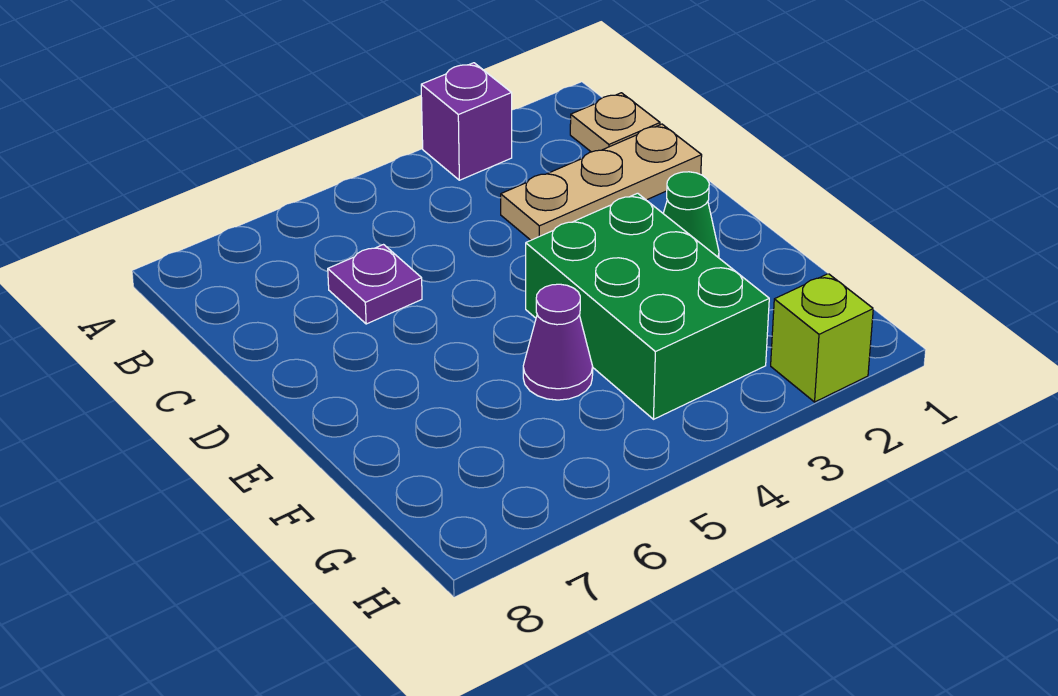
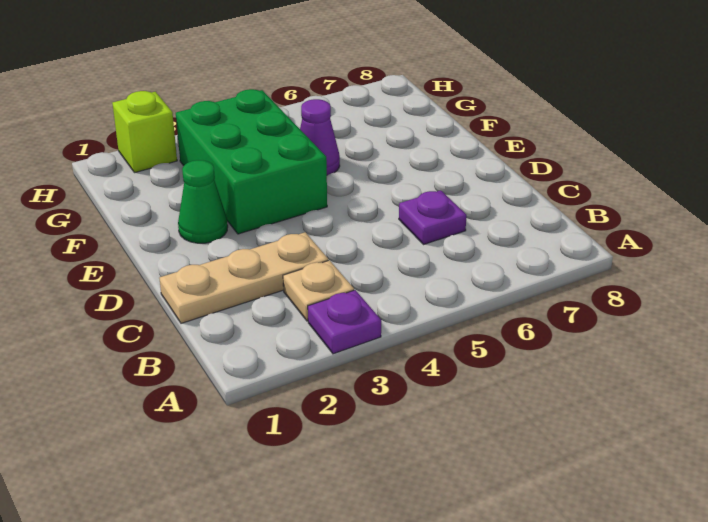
purple brick A3 level 1 -> purple plate A3 level 1
tan plate B1 level 1 -> tan plate B3 level 1

